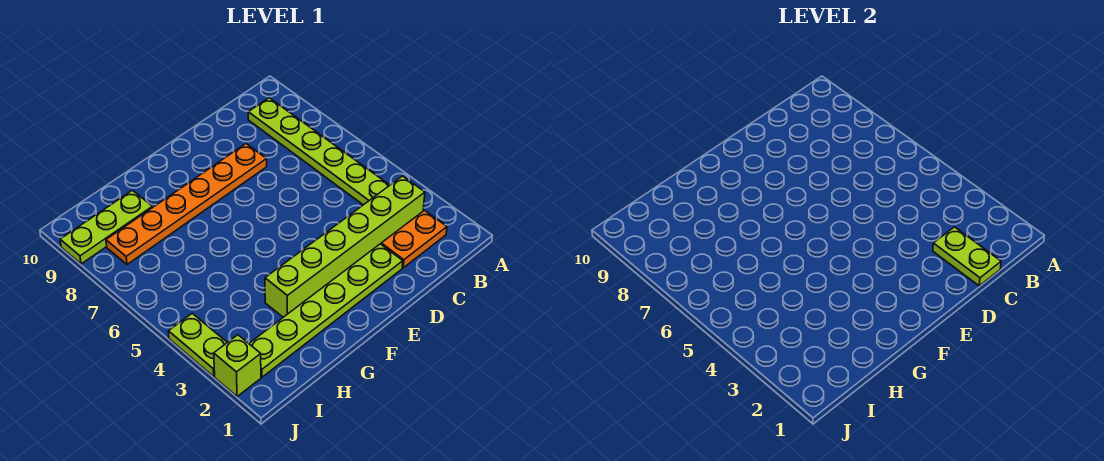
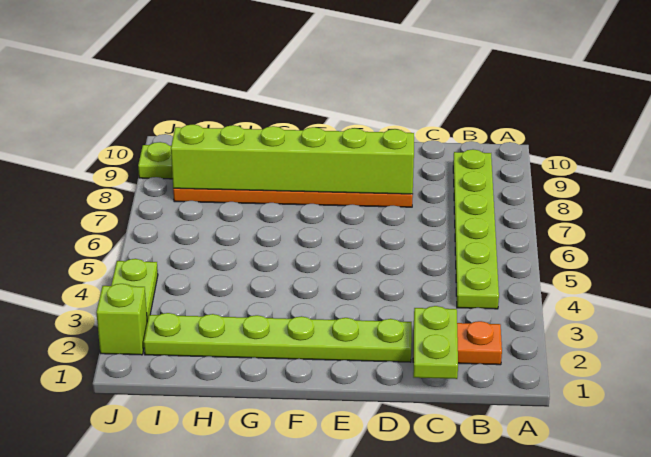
lime brick B3:G3 level 1 -> lime brick D8:I8 level 2

